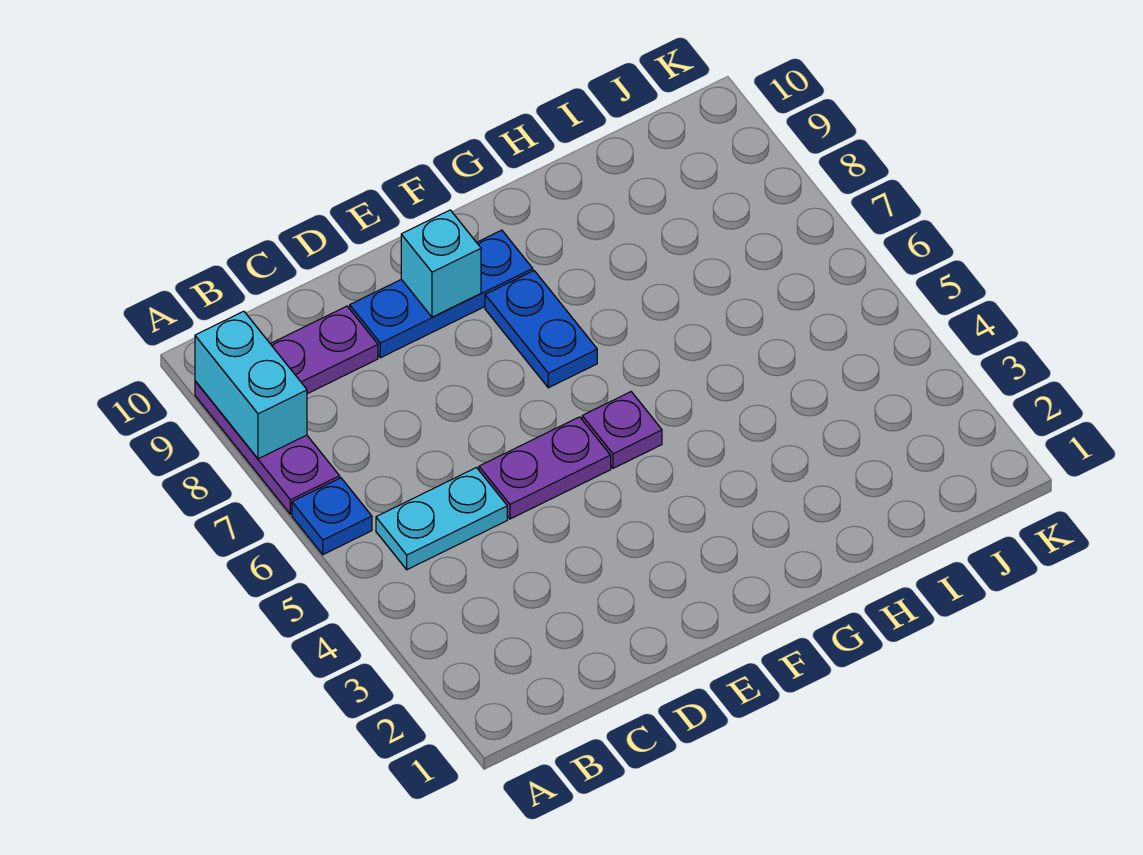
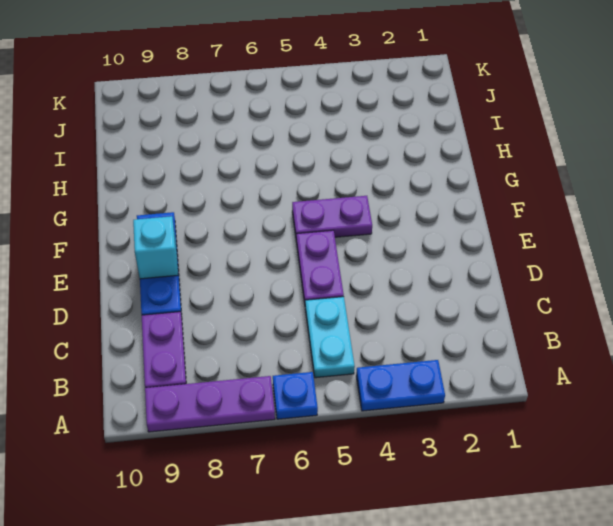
cyan brick A8:A9 level 2 -> none
purple plate F5 level 1 -> purple plate F4:F5 level 1
blue plate F7:F8 level 1 -> blue plate A3:A4 level 1

